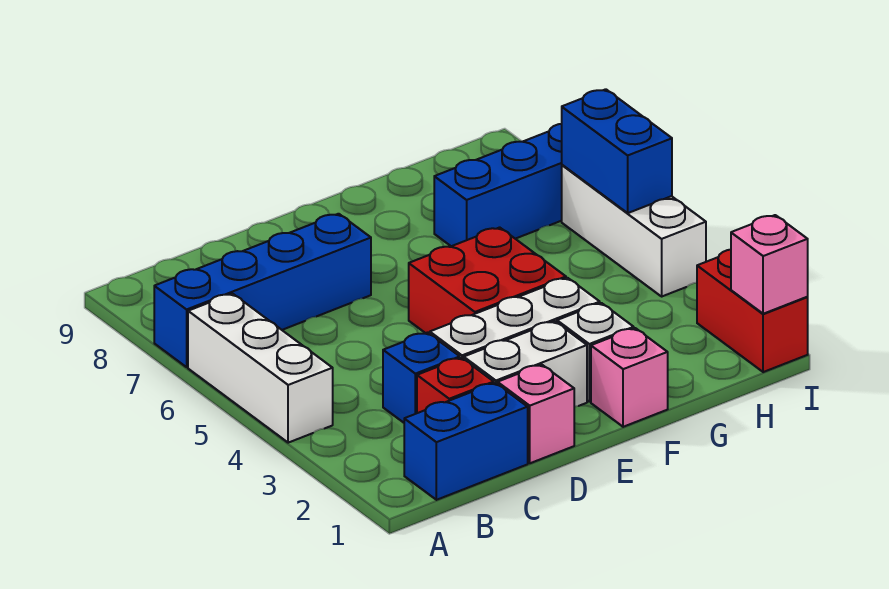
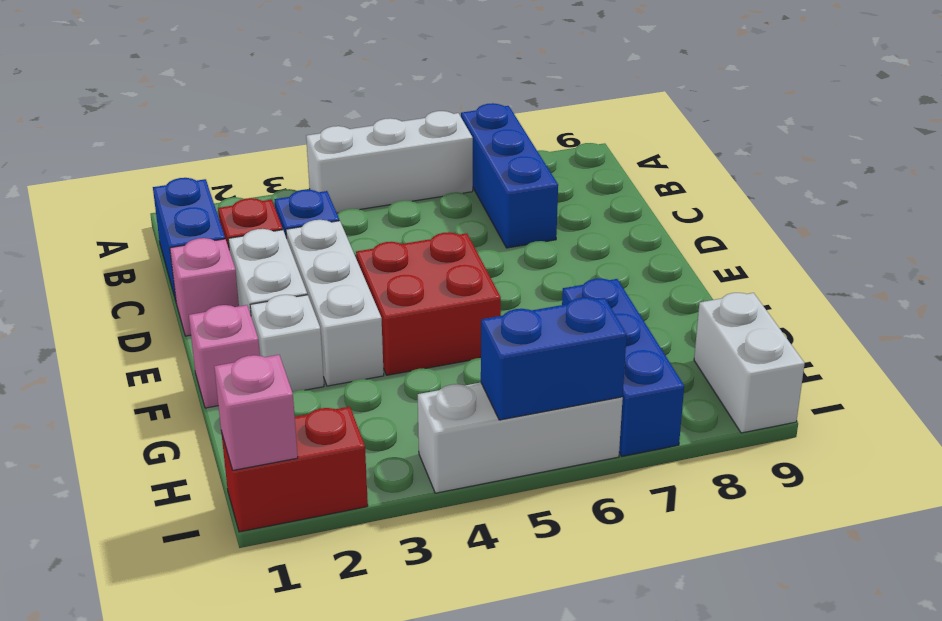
blue brick A7:D7 level 1 -> blue brick A7:C7 level 1
none -> white brick H9:I9 level 1

